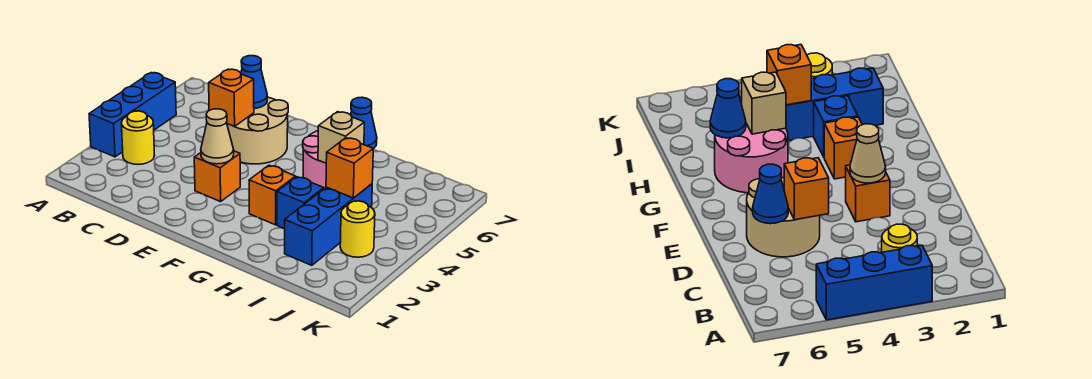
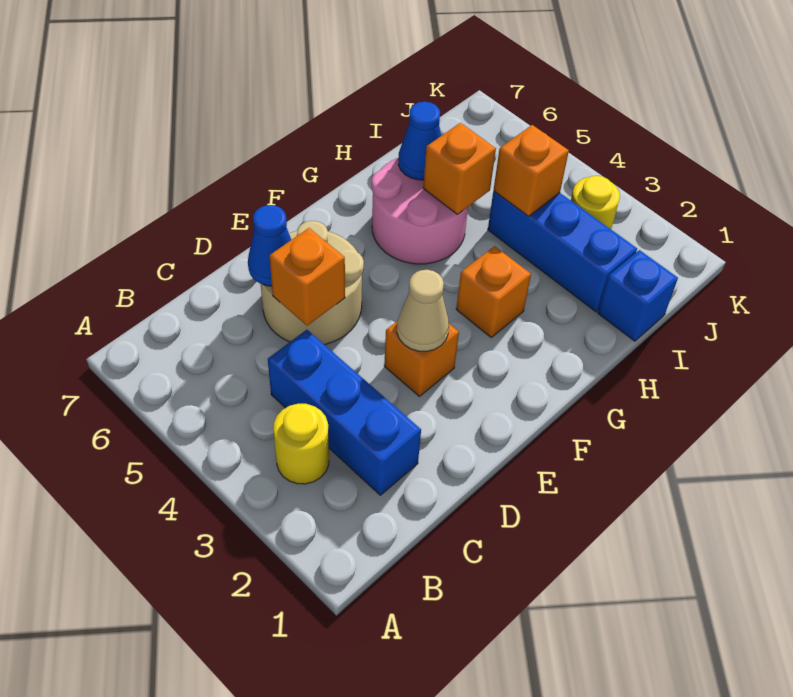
blue brick A3:A5 level 1 -> blue brick C2:C4 level 1
blue brick H3 level 1 -> blue brick I1 level 1
tan brick H5 level 2 -> orange brick H5 level 2

